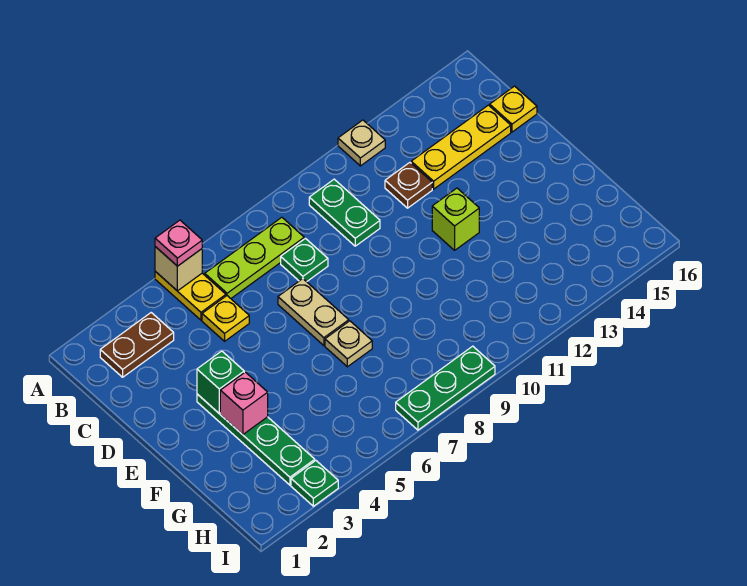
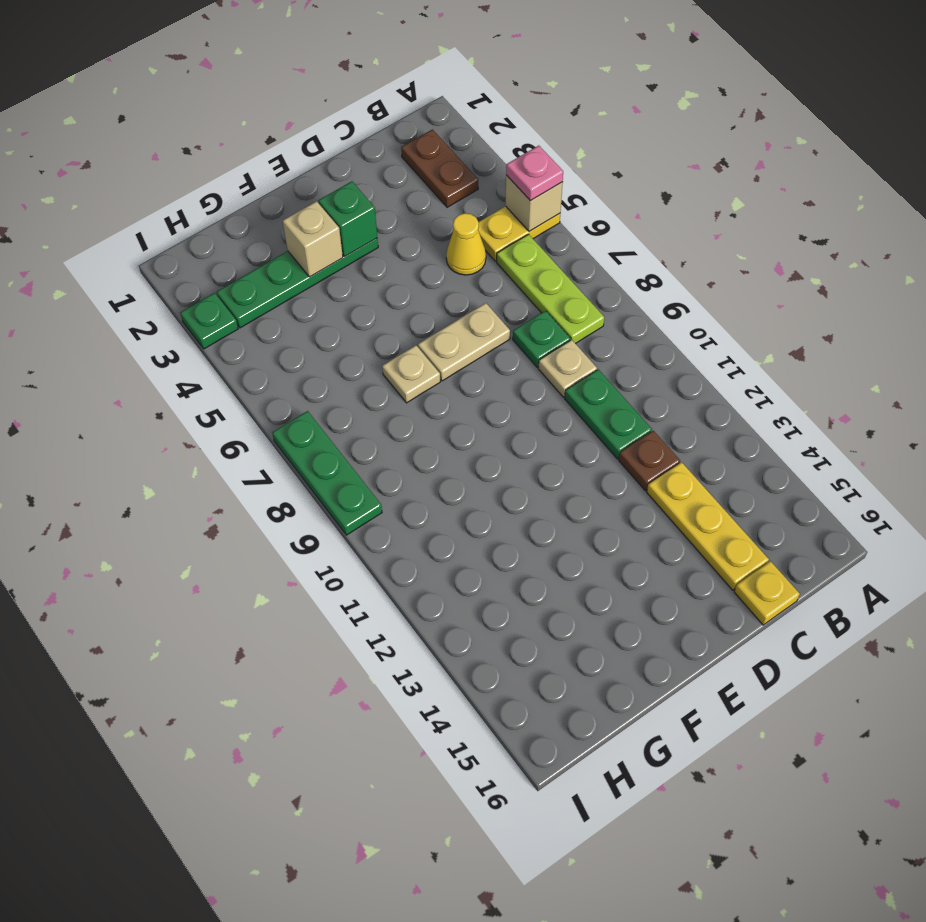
tan plate A12 level 1 -> tan plate C9 level 1
green plate B10:C10 level 1 -> green plate C10:C11 level 1
yellow plate C5 level 1 -> yellow cone C5 level 1
lime brick E12 level 1 -> none
pink brick F3 level 2 -> tan brick F3 level 2

